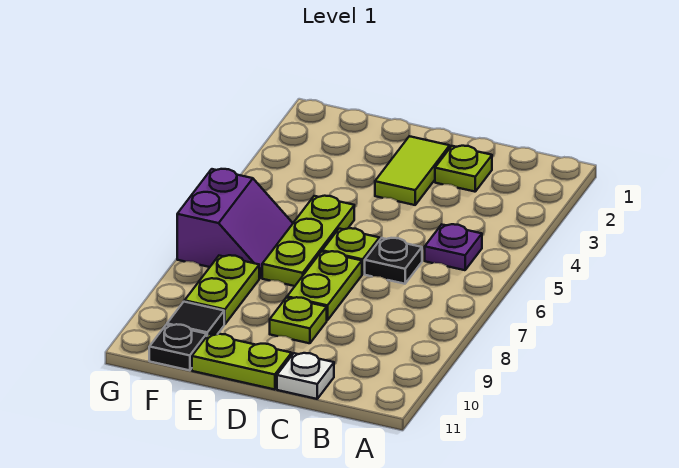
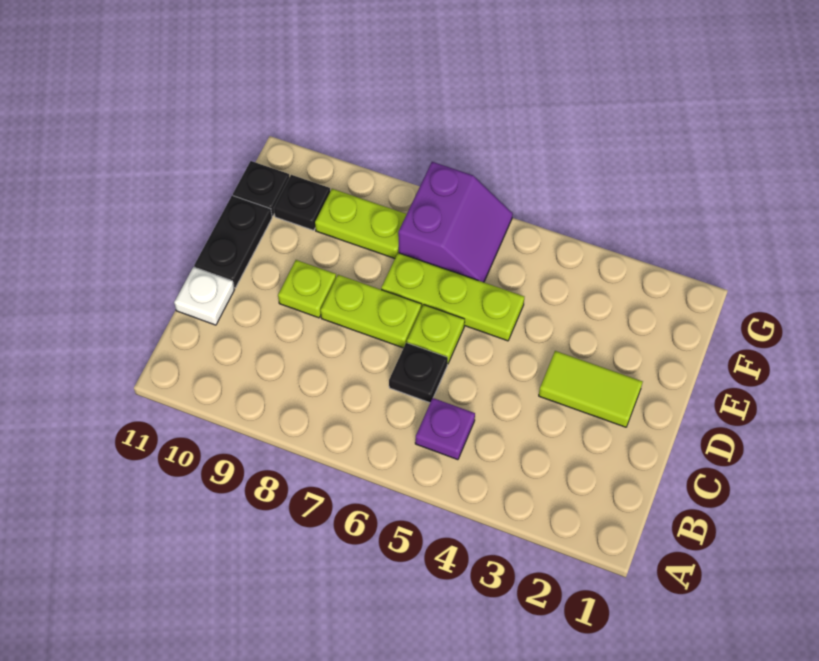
lime plate C2 level 1 -> none
lime plate D11:E11 level 1 -> black plate D11:E11 level 1
purple slope F6:G7 level 1 top G -> purple slope F6:G7 level 1 top 7
black tile F10 level 1 -> black plate F10 level 1

